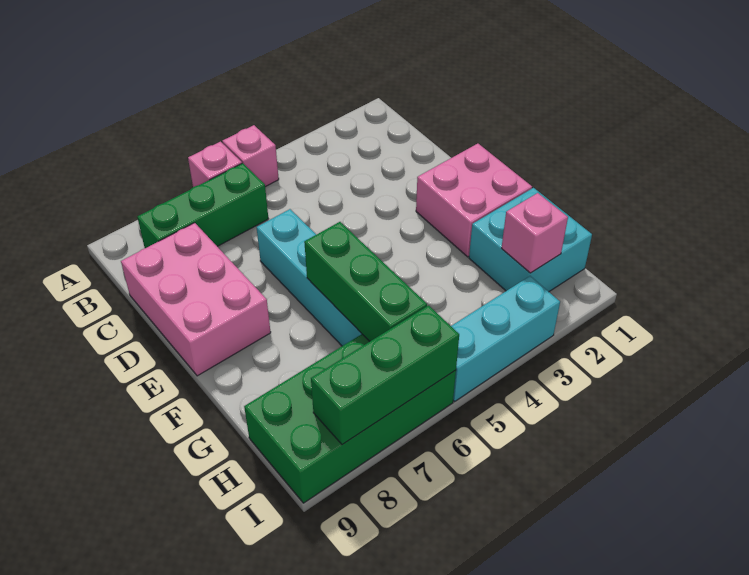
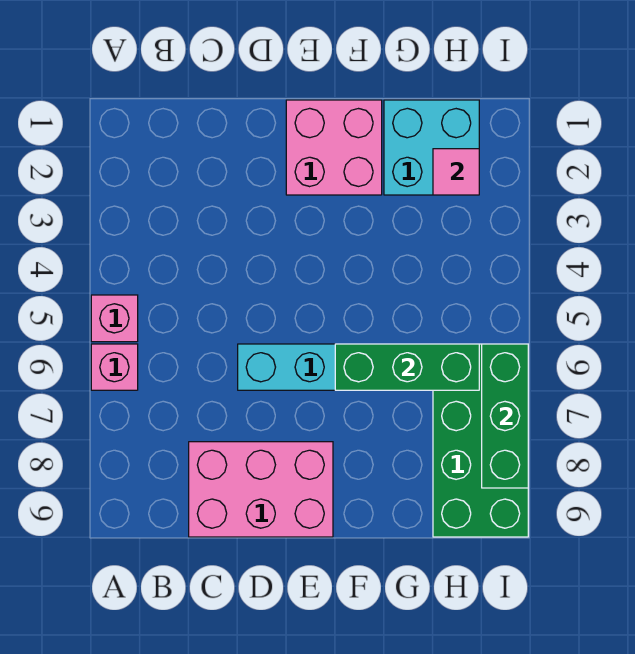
green brick B6:B8 level 1 -> none
pink brick H2 level 2 -> pink tile H2 level 2
cyan brick I3:I5 level 1 -> none

